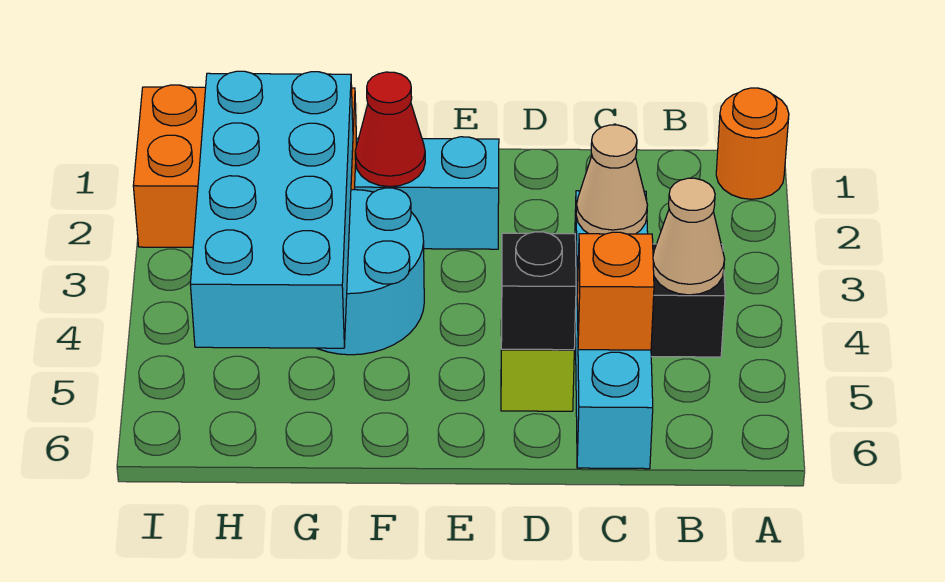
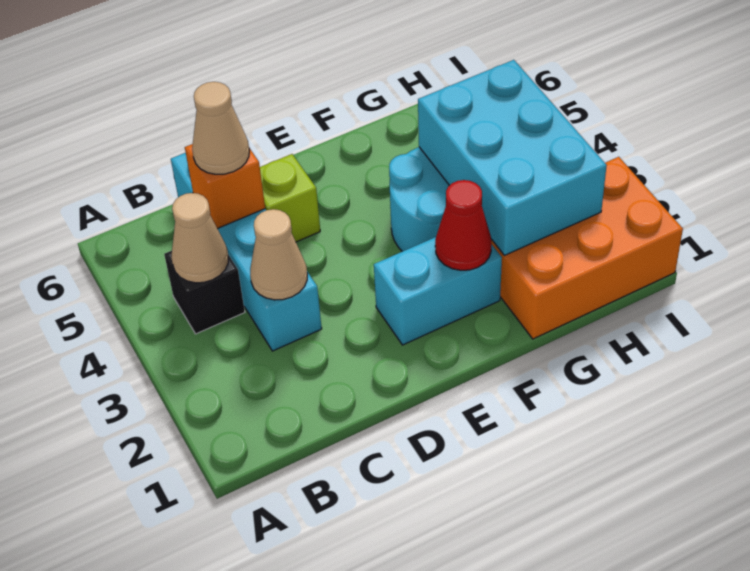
orange round brick A1 level 1 -> none
none -> tan cone C5 level 3
black brick D5 level 2 -> none
cyan brick G2:H5 level 2 -> cyan brick G2:H4 level 2

